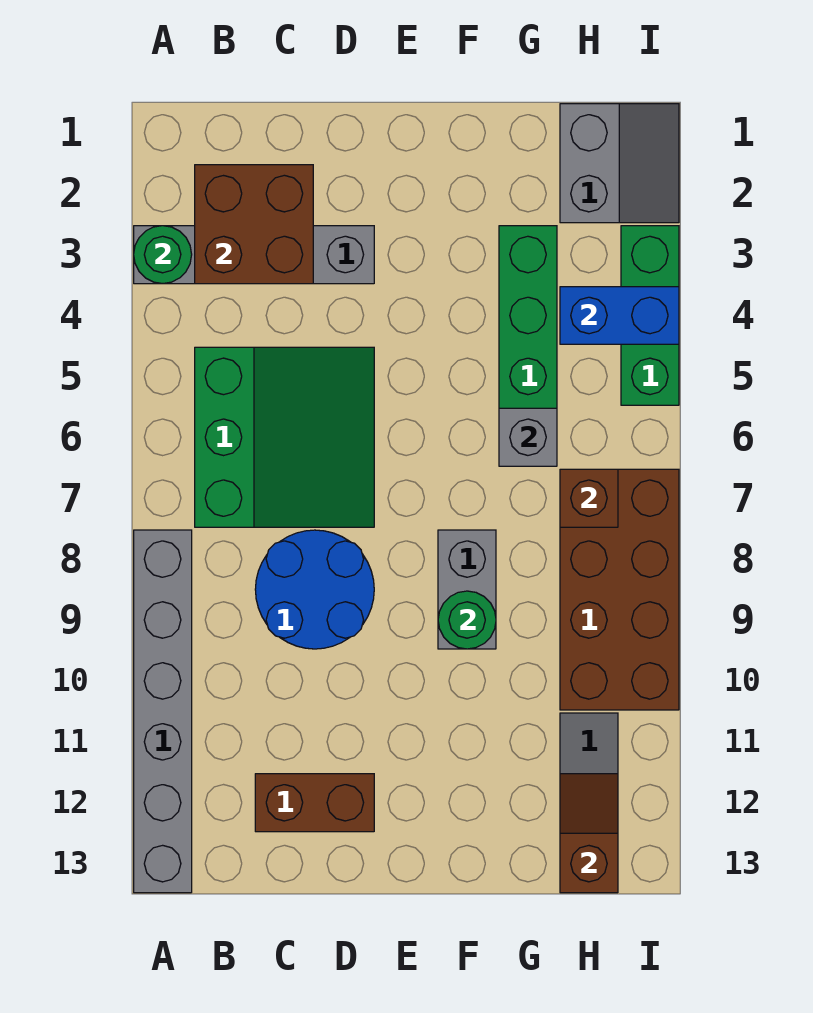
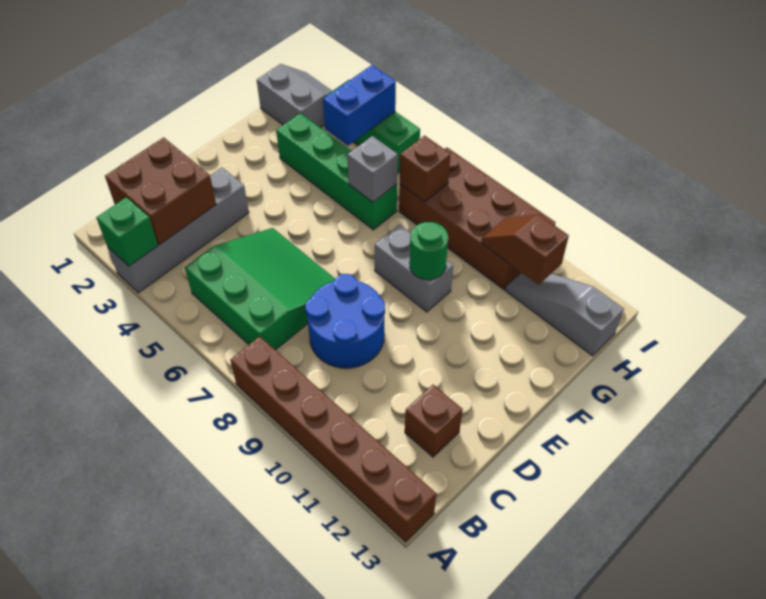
green round brick A3 level 2 -> green brick A3 level 2
grey brick A8:A13 level 1 -> brown brick A8:A13 level 1
brown brick C12:D12 level 1 -> brown brick C12 level 1
brown slope H12:H13 level 2 top 13 -> brown slope H10:H11 level 2 top 11

